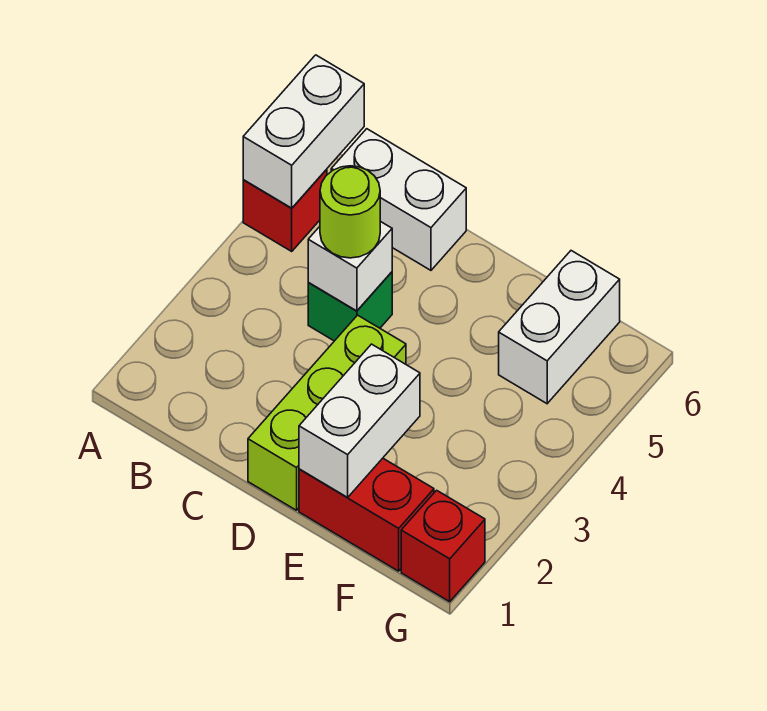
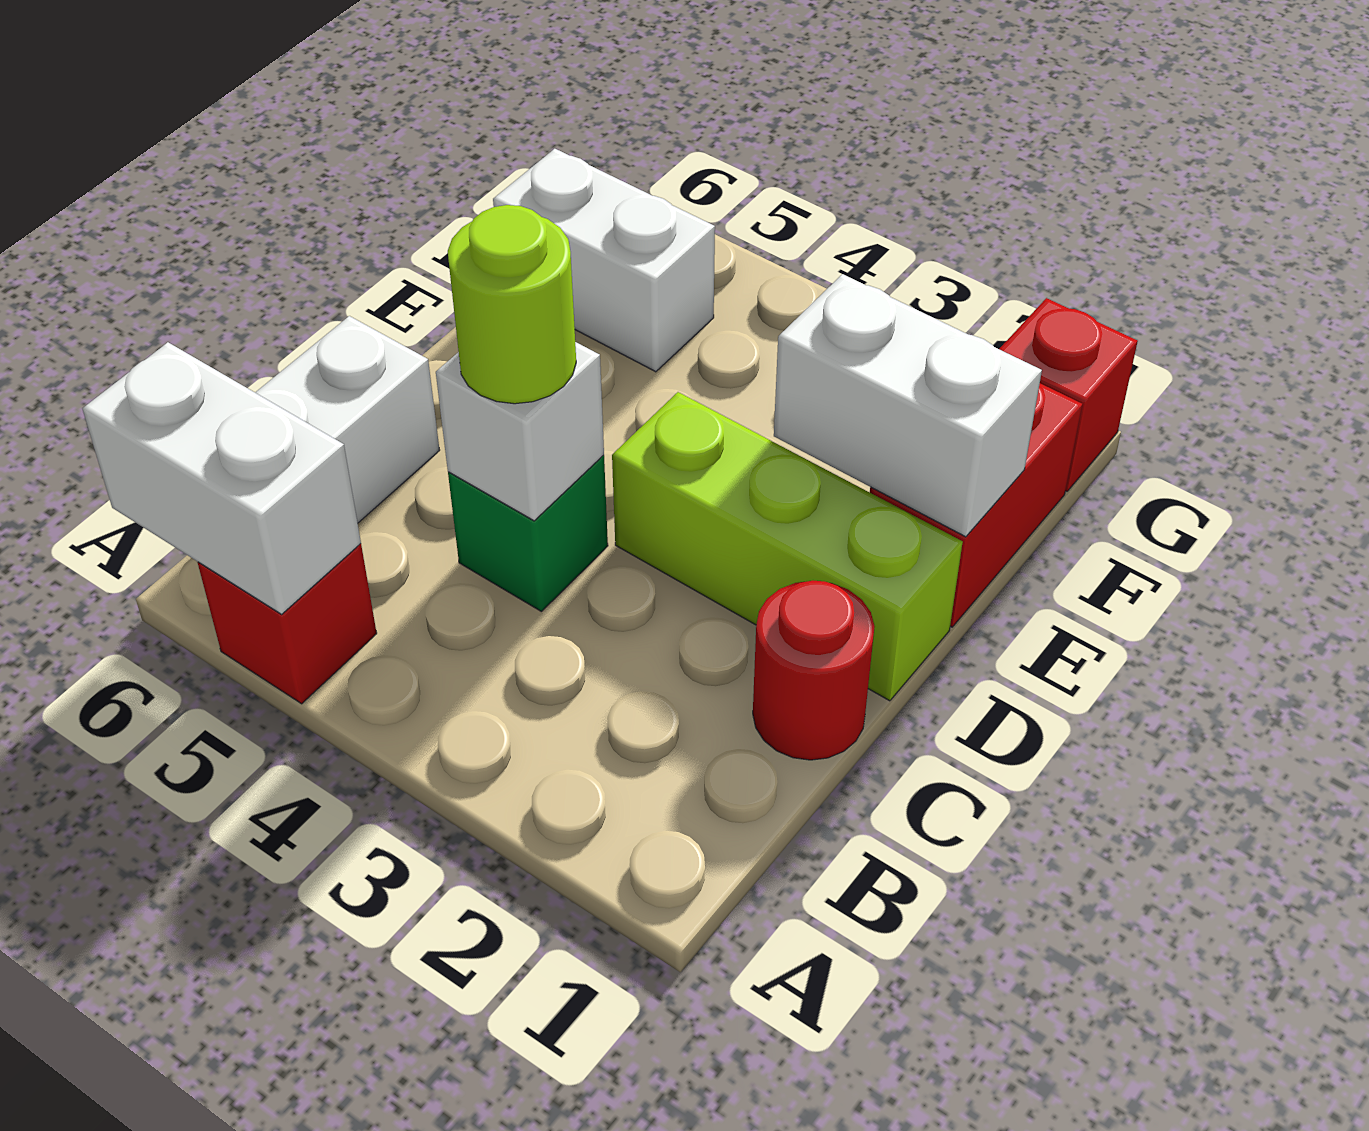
none -> red round brick C1 level 1

